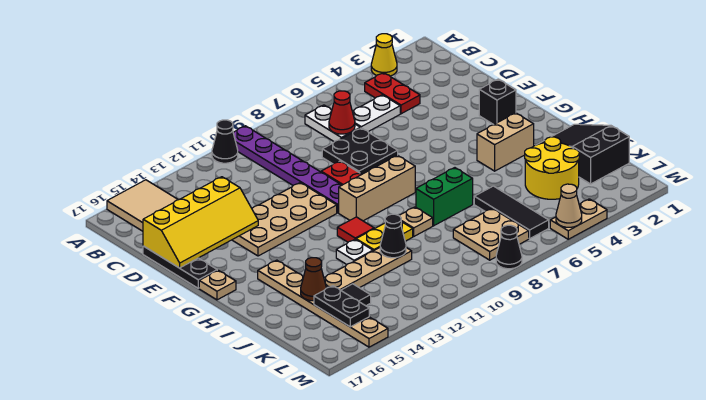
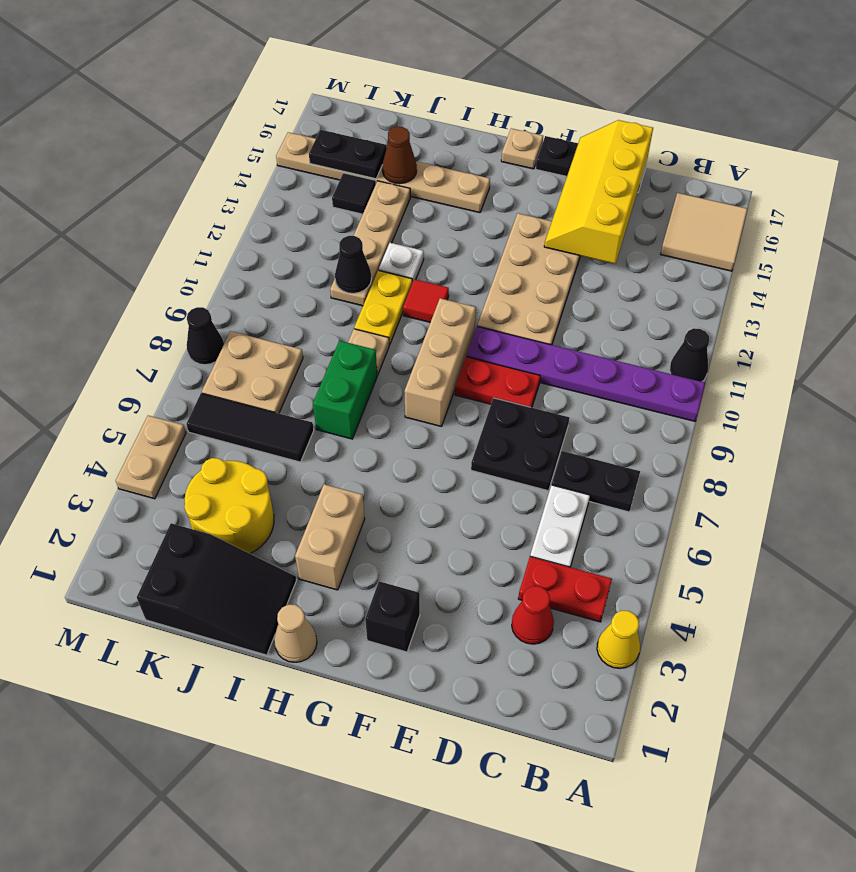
white plate B7:C7 level 1 -> black plate B7:C7 level 1
red cone C7 level 2 -> red cone C3 level 1
tan cone M5 level 2 -> tan cone H1 level 1

